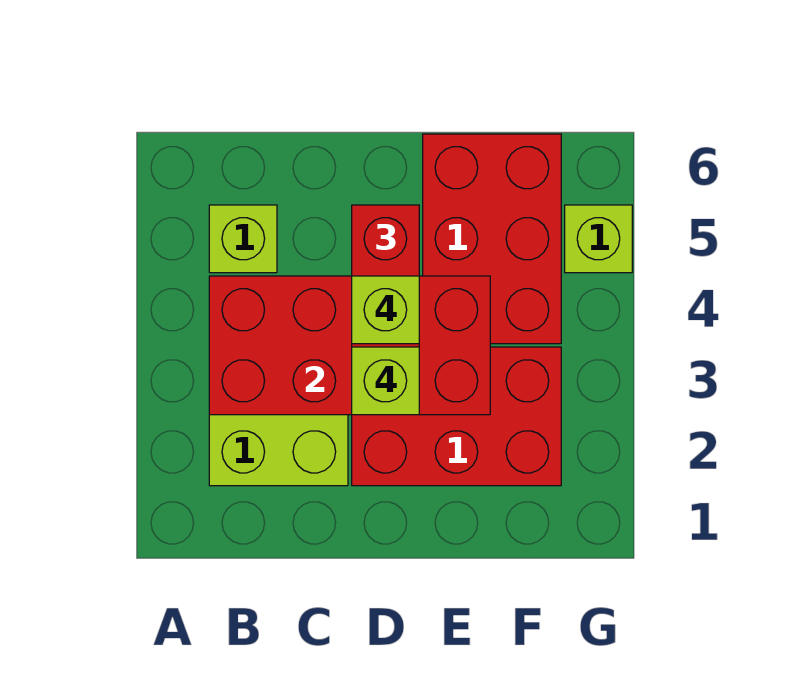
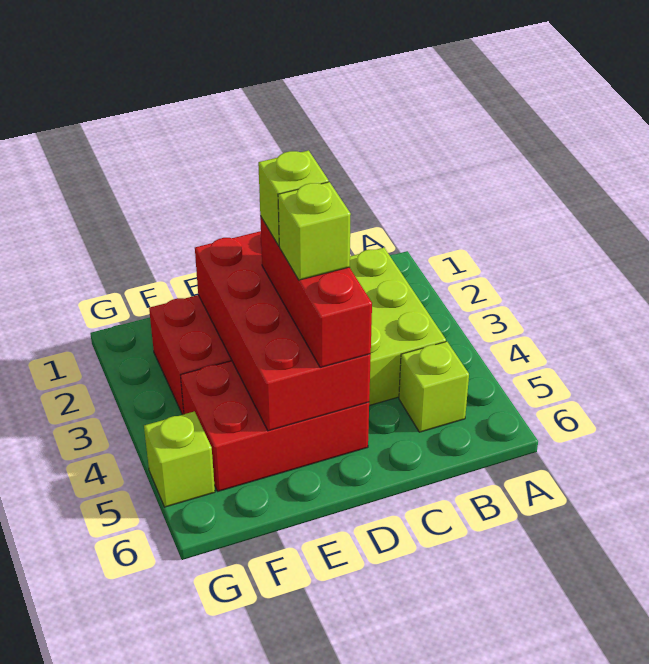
red brick B3:E4 level 2 -> red brick D2:E5 level 2
red brick E4:F6 level 1 -> red brick D4:F5 level 1

